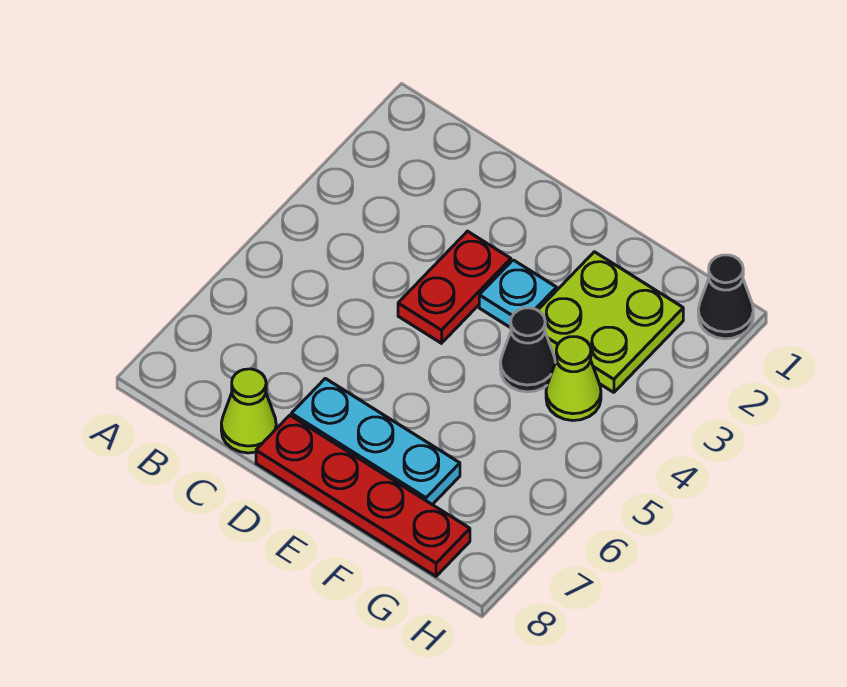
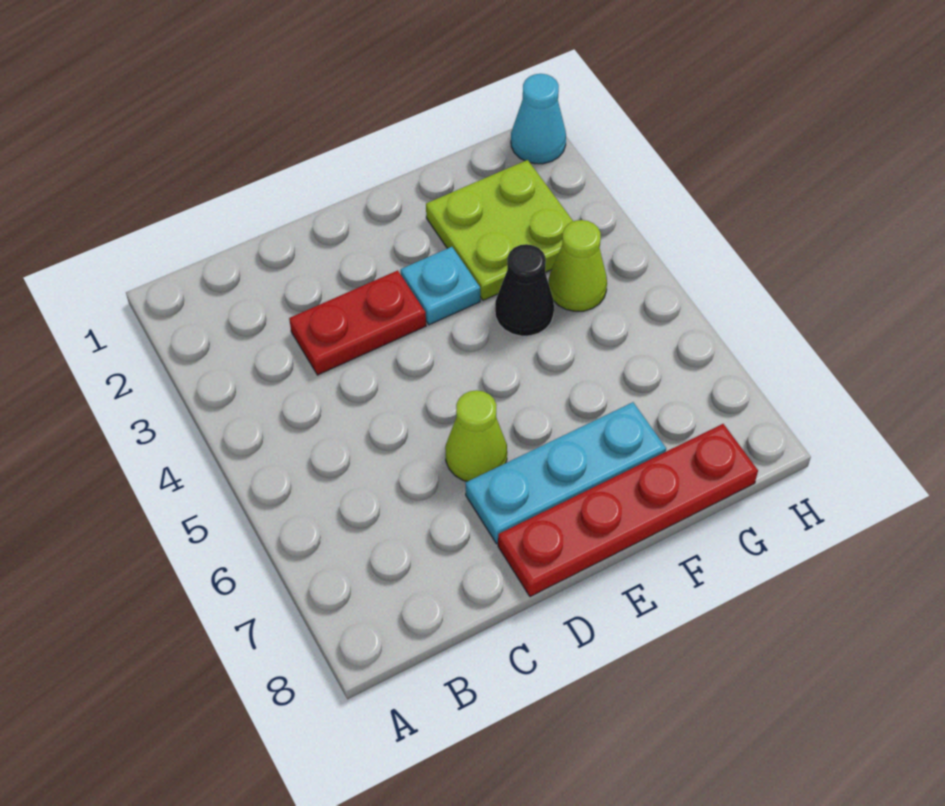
lime cone C8 level 1 -> lime cone D6 level 1
red plate D3:D4 level 1 -> red plate C3:D3 level 1
black cone H1 level 1 -> cyan cone H1 level 1

